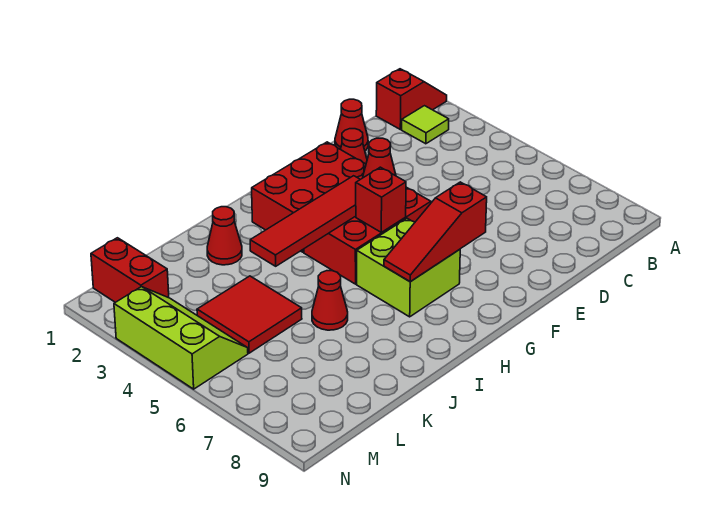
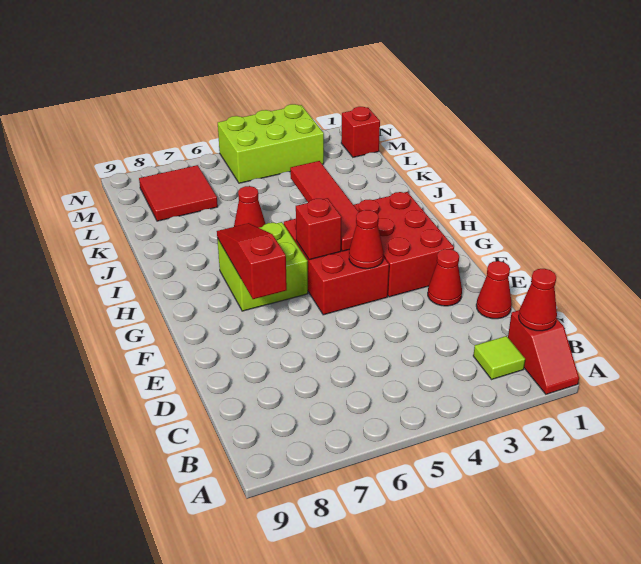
red cone J2 level 1 -> red cone B1 level 2
red tile K4:L5 level 1 -> red tile L7:M8 level 1
red brick M1:M2 level 1 -> red brick M1 level 1
lime slope M3:N5 level 1 top N -> lime brick M3:N5 level 1

